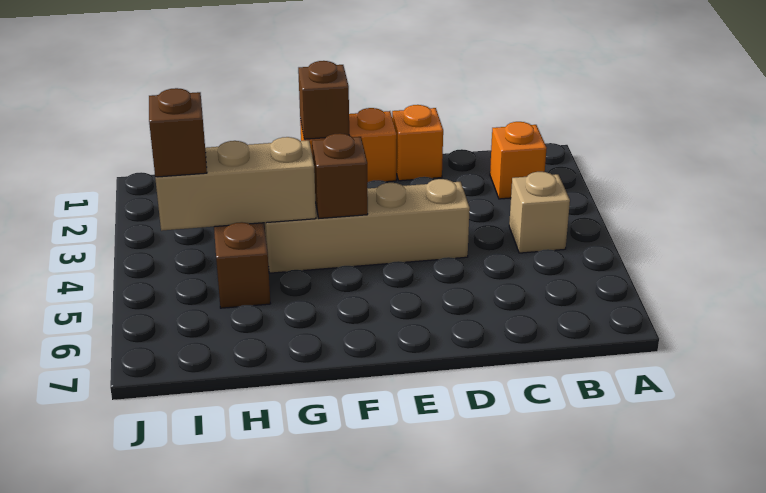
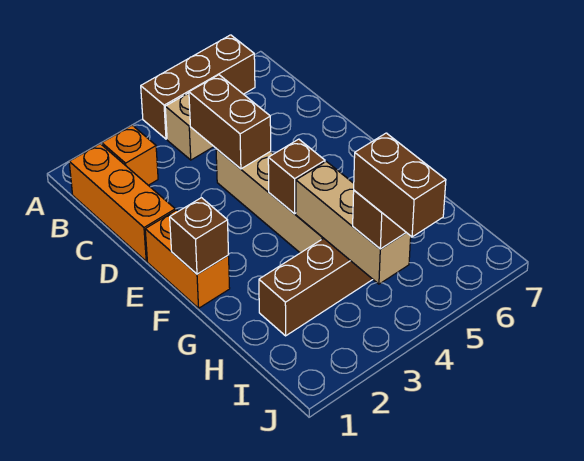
none -> brown brick A4:A6 level 1
none -> brown brick C4:D4 level 2
orange brick D1 level 1 -> orange brick B1:D1 level 1
none -> brown brick I4:J4 level 4

